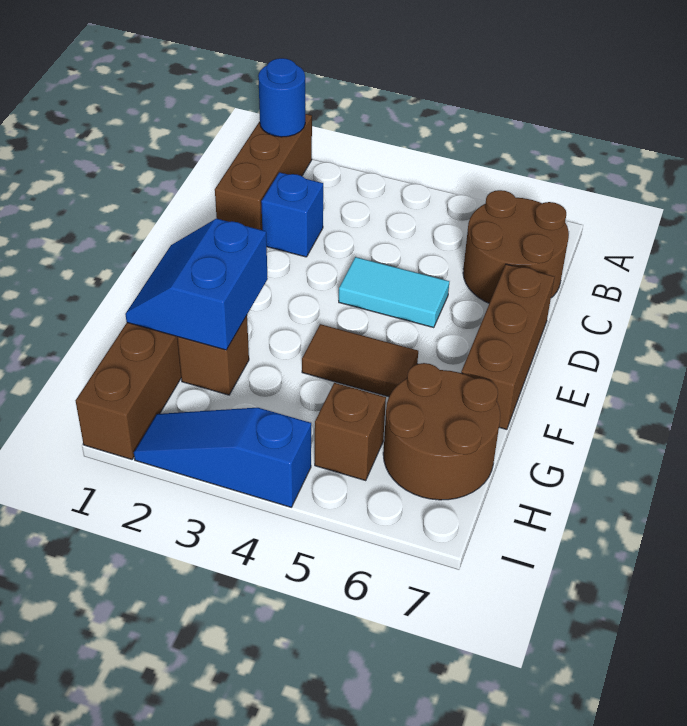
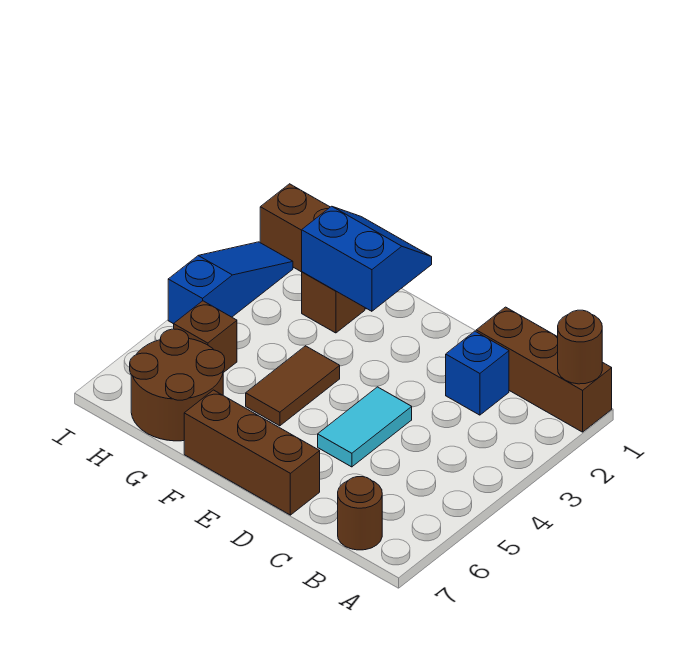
blue round brick A1 level 2 -> brown round brick A1 level 2
brown round brick B6:C7 level 1 -> brown round brick B7 level 1

